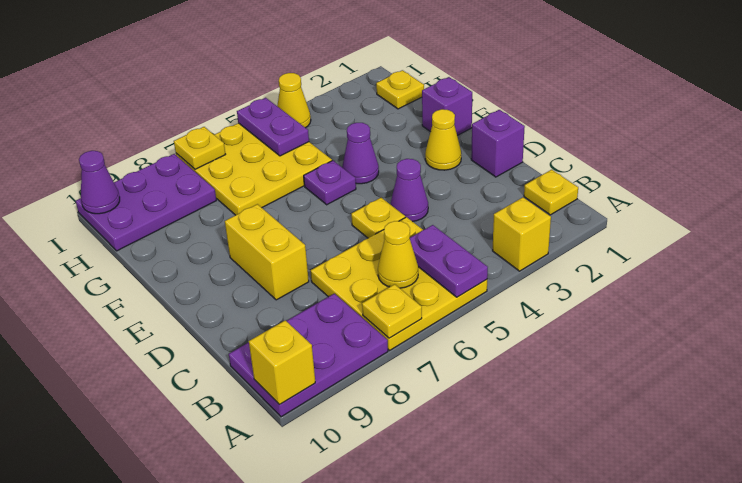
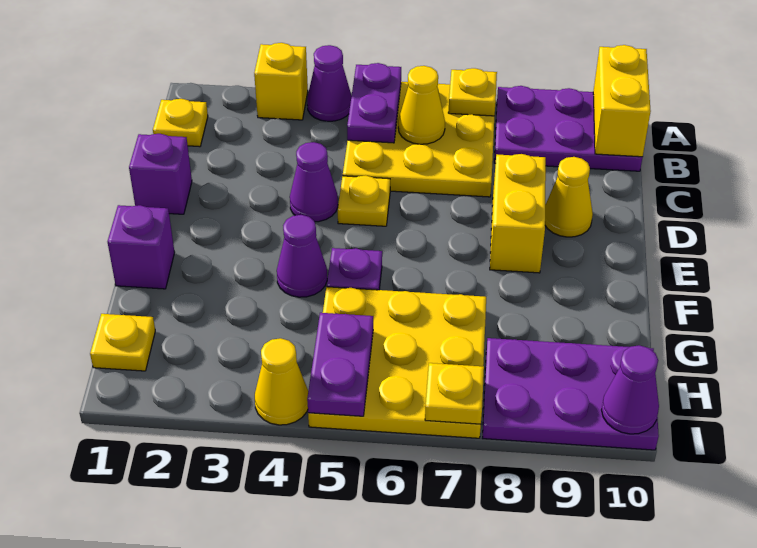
none -> purple cone A4 level 1
yellow brick A10 level 2 -> yellow brick A10:B10 level 2
yellow cone E2 level 1 -> yellow cone D9 level 1

